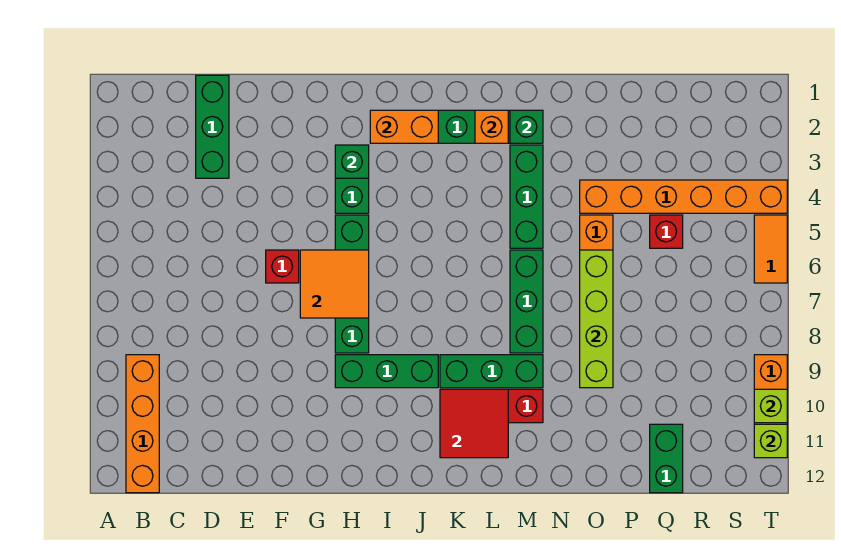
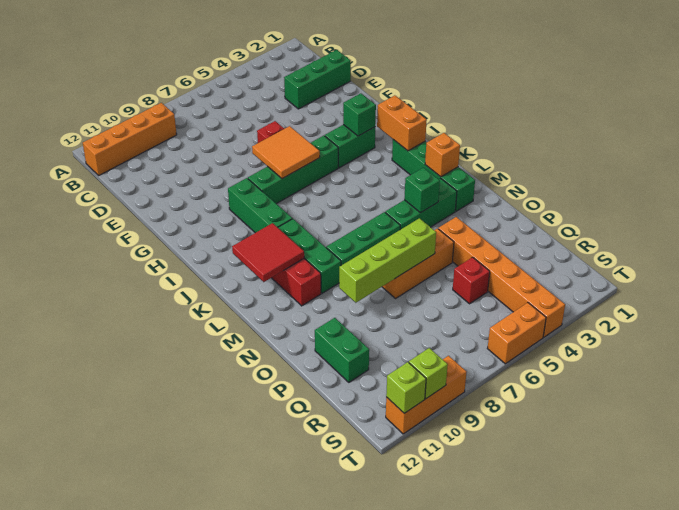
green brick M2 level 2 -> green brick M4 level 2
green brick Q11:Q12 level 1 -> green brick P11:Q11 level 1
orange tile T5:T6 level 1 -> orange brick T5:T6 level 1

